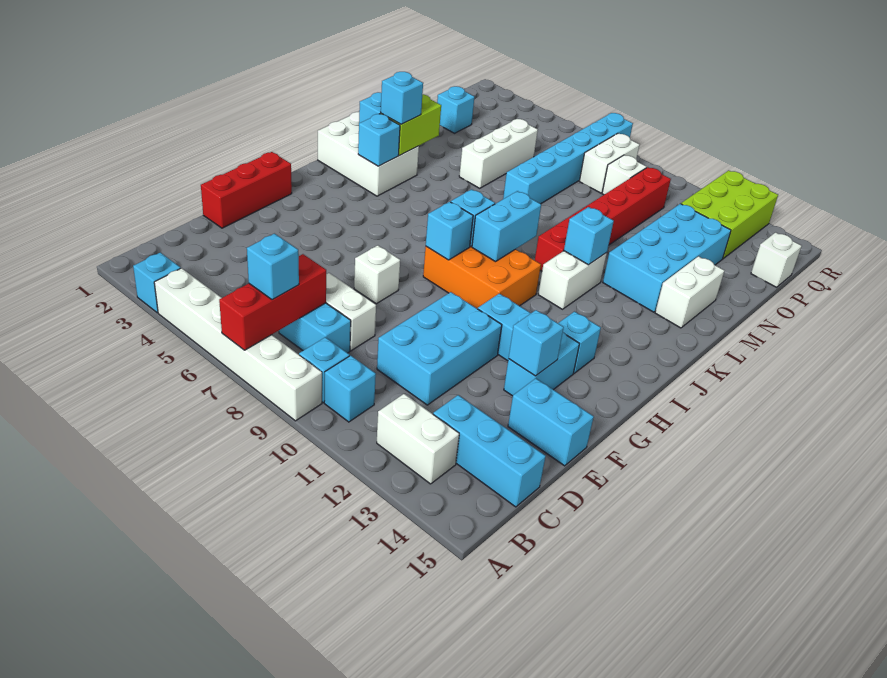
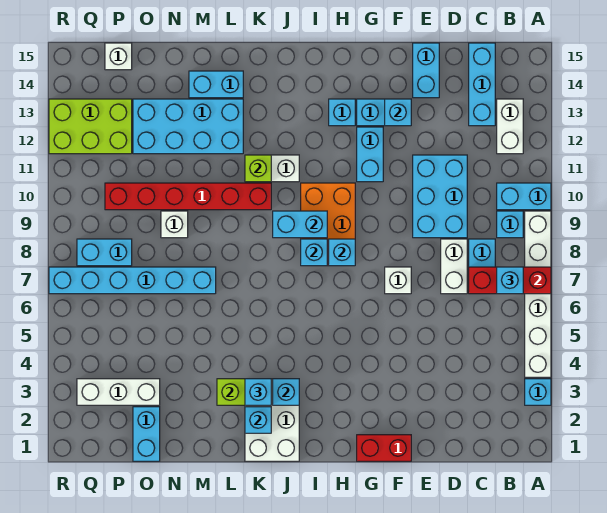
cyan brick B10 level 1 -> cyan brick A10:B10 level 1
cyan brick D10:F11 level 1 -> cyan brick D9:E11 level 1
red brick E1:G1 level 1 -> red brick F1:G1 level 1
cyan brick K11 level 2 -> lime brick K11 level 2
white brick L14:M14 level 1 -> cyan brick L14:M14 level 1
white brick M5:O5 level 1 -> white brick O3:Q3 level 1
cyan brick O2 level 1 -> cyan brick O1:O2 level 1
white brick P8:Q8 level 1 -> cyan brick P8:Q8 level 1
white brick P9 level 1 -> white brick N9 level 1

